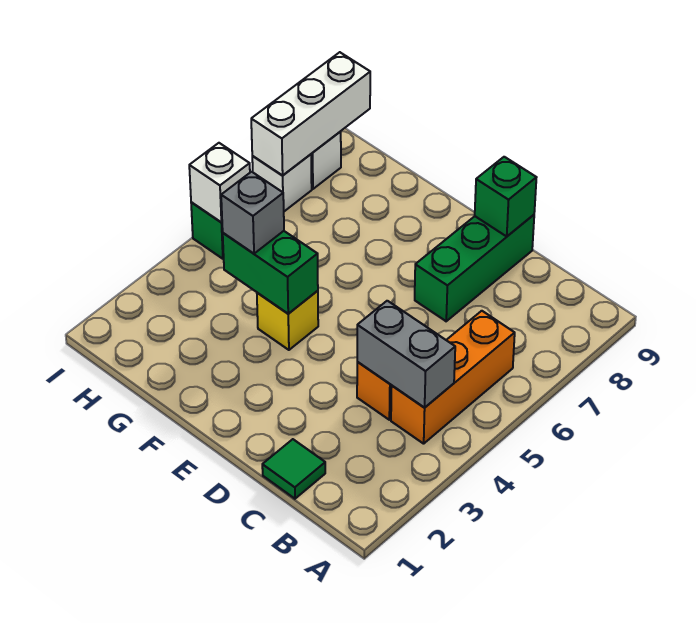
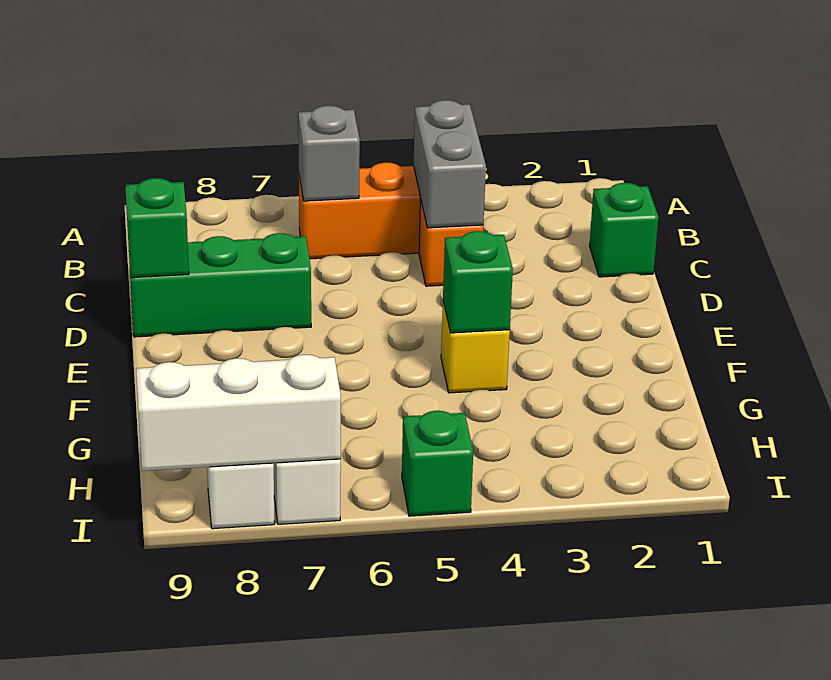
green tile C1 level 1 -> green brick C1 level 1
green brick F4:G4 level 2 -> green brick F4 level 2
grey brick G4 level 3 -> grey brick B6 level 2
white brick I5 level 2 -> none

